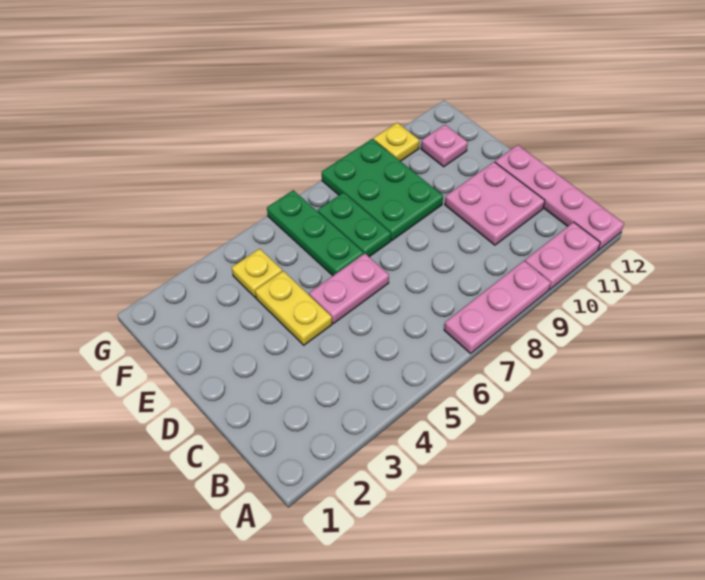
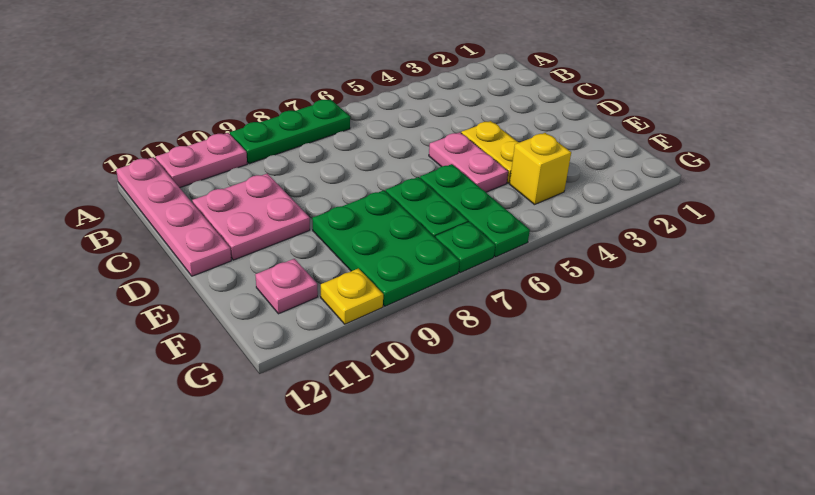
pink plate A7:A9 level 1 -> green plate A7:A9 level 1
pink plate D5:D6 level 1 -> pink plate D5:E5 level 1
yellow plate F4 level 1 -> yellow brick F4 level 1
none -> green plate G7 level 1

